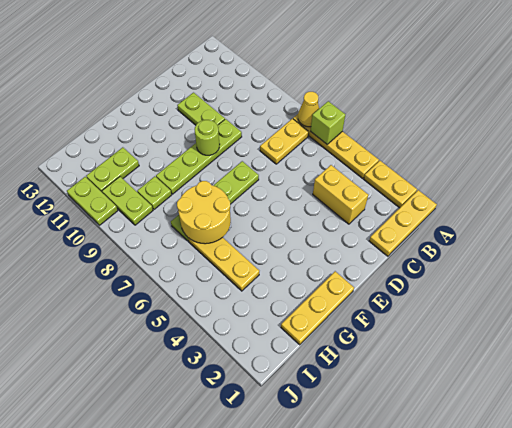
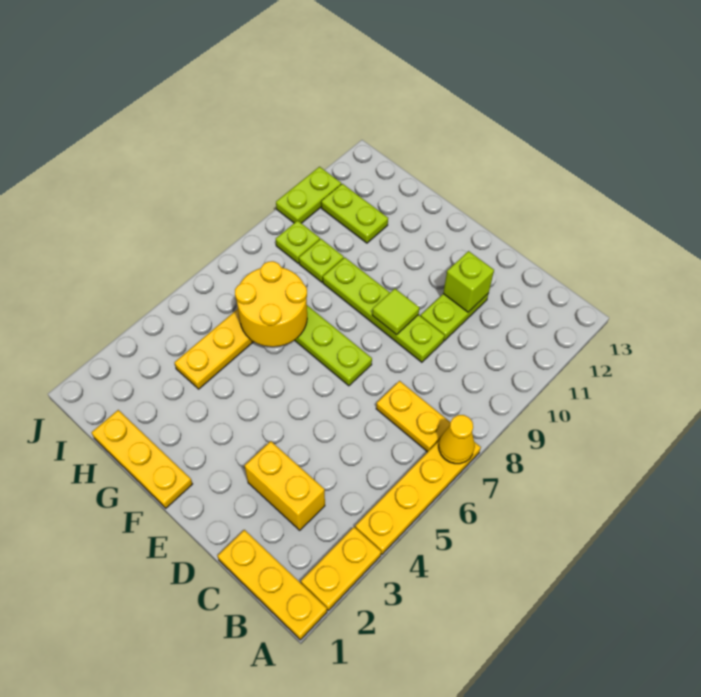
lime brick A6 level 2 -> lime brick D11 level 2
yellow brick C3:C4 level 1 -> yellow brick C3:D3 level 1
lime round brick E9 level 2 -> lime tile E9 level 2
lime plate I9:I10 level 1 -> lime plate I9 level 1

